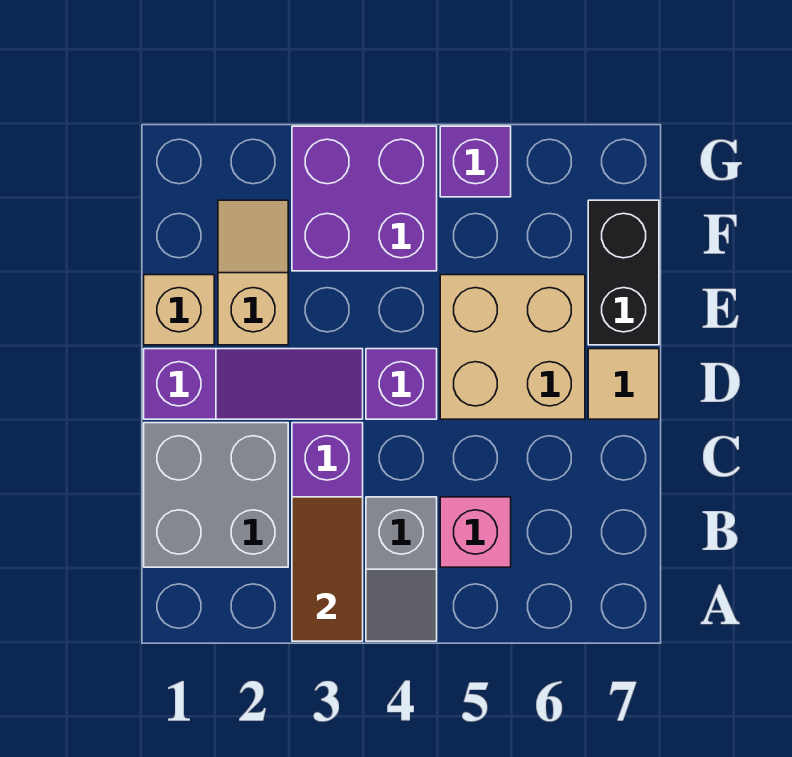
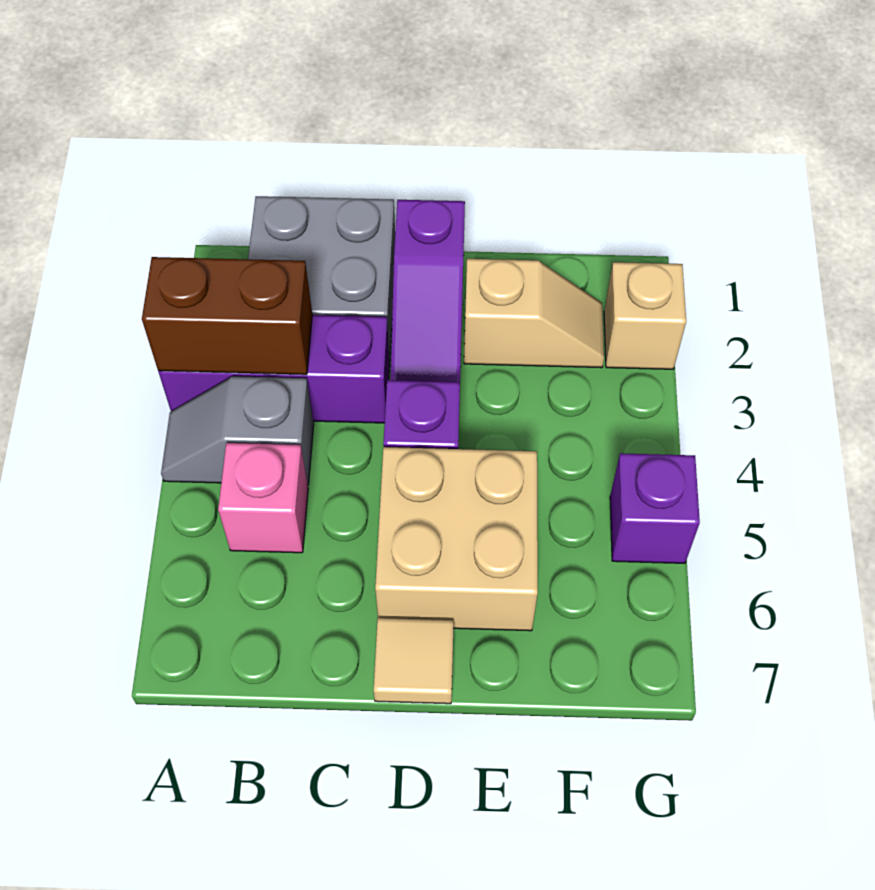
brown tile A3:B3 level 2 -> brown brick A3:B3 level 2
tan brick E1 level 1 -> tan brick G2 level 1
black brick E7:F7 level 1 -> none
purple brick F3:G4 level 1 -> none

